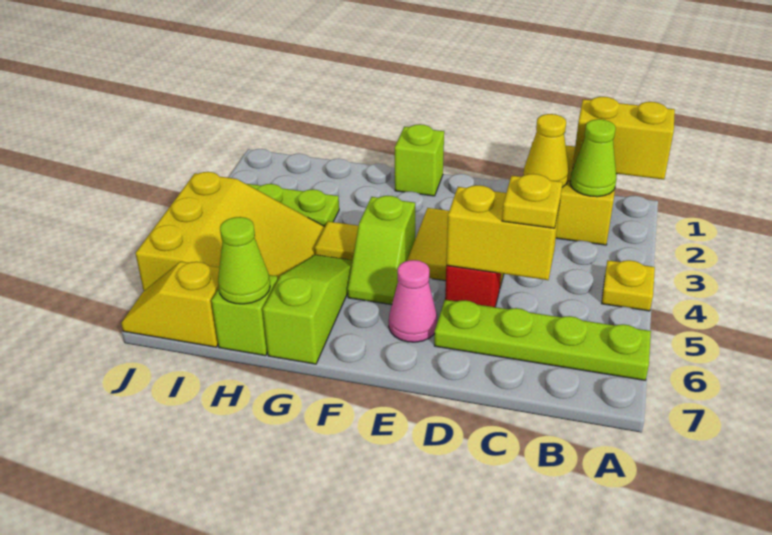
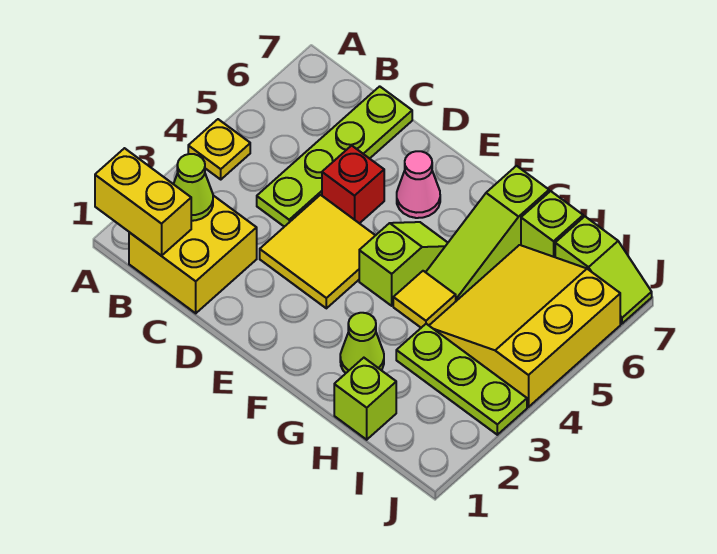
lime plate A6:D6 level 1 -> lime plate C4:C7 level 1
yellow cone C2 level 2 -> none
yellow brick C5:D5 level 2 -> none
yellow plate C5 level 3 -> none
lime brick F1 level 1 -> lime brick H1 level 1
lime cone H7 level 2 -> lime cone G2 level 1
yellow slope I7:J7 level 1 top I -> lime slope I7:J7 level 1 top I

